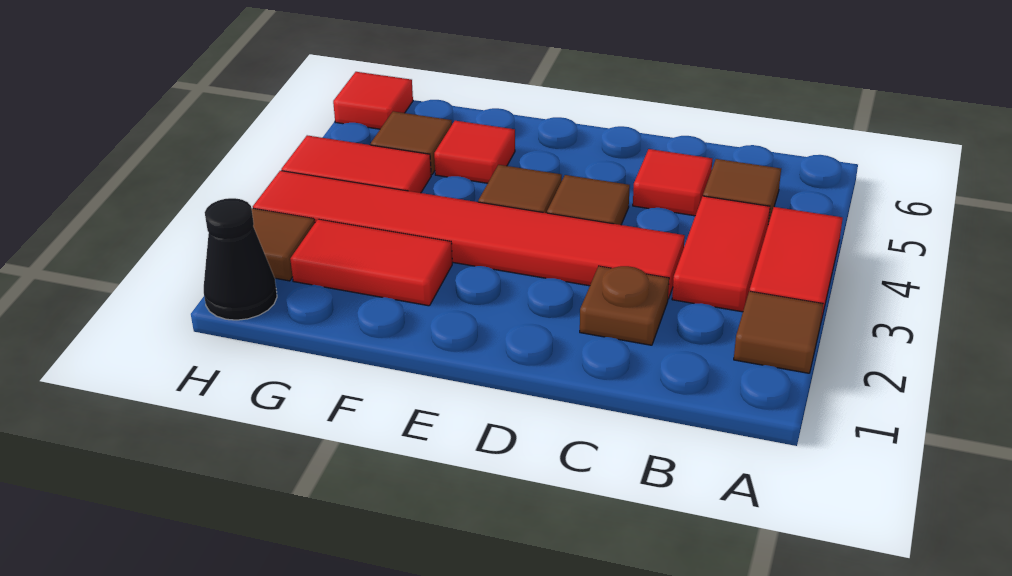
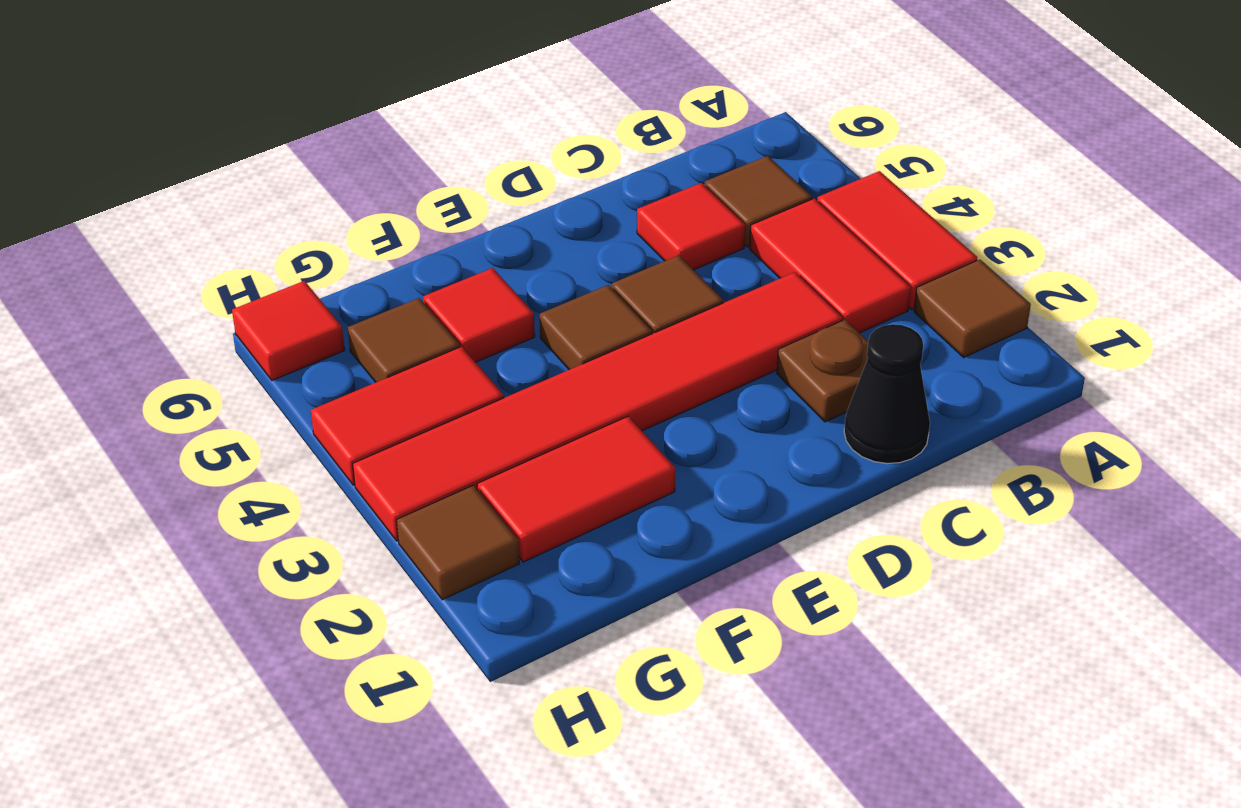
black cone H1 level 1 -> black cone C1 level 1

